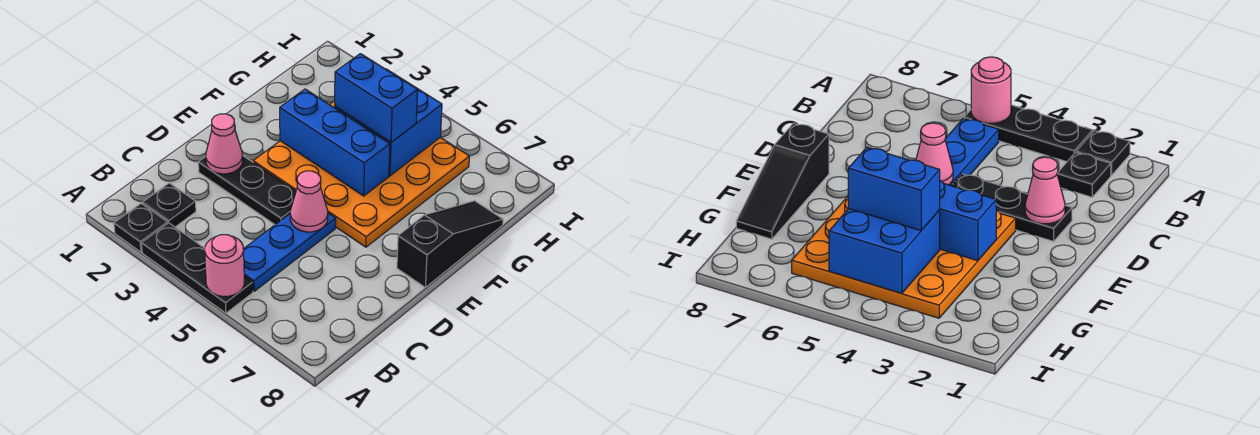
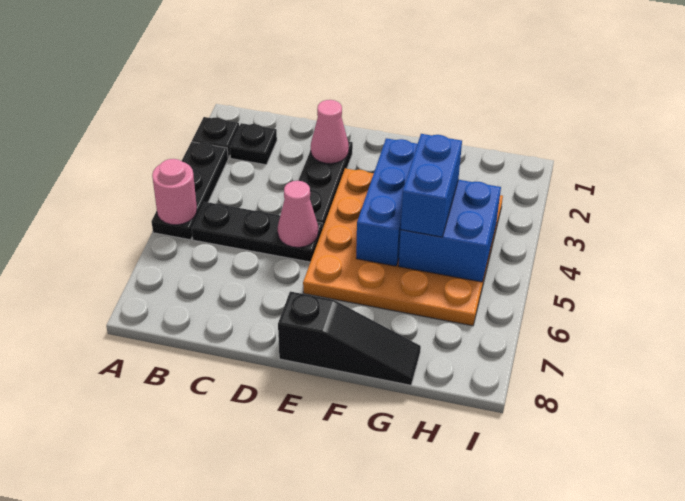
blue plate B5:D5 level 1 -> black plate B5:D5 level 1

